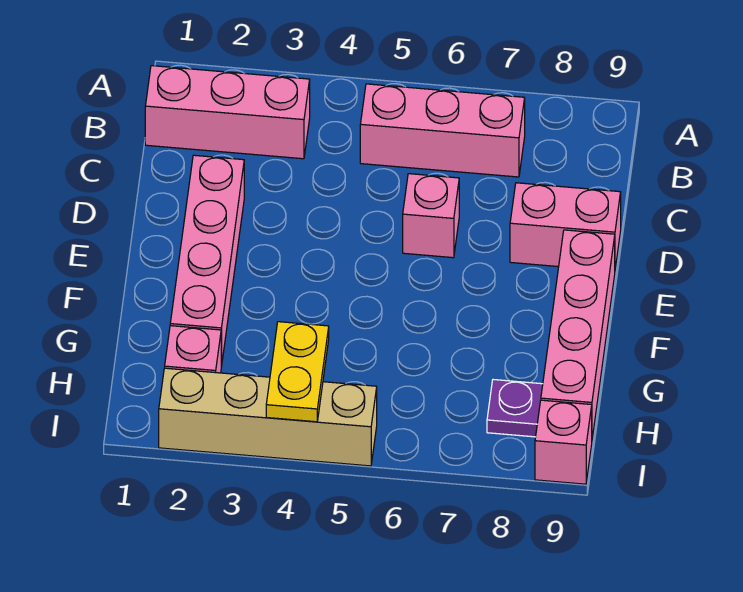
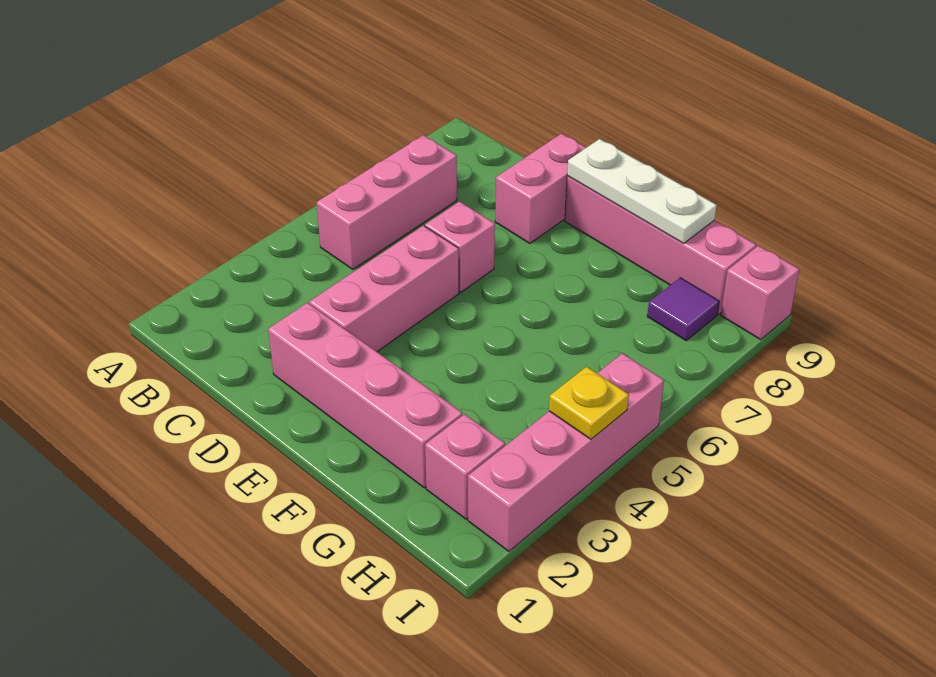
pink brick B1:B3 level 1 -> pink brick D3:D5 level 1
none -> white plate E9:G9 level 2
yellow plate H4:I4 level 2 -> yellow plate I4 level 2
purple plate H8 level 1 -> purple tile H8 level 1
tan brick I2:I5 level 1 -> pink brick I2:I5 level 1

